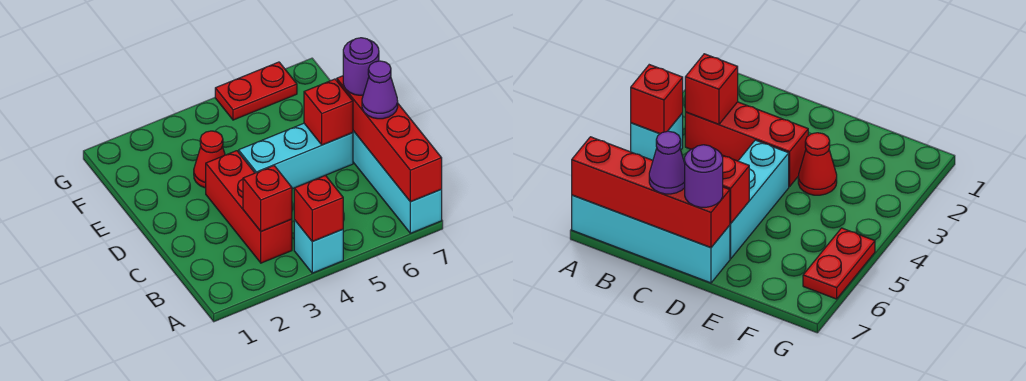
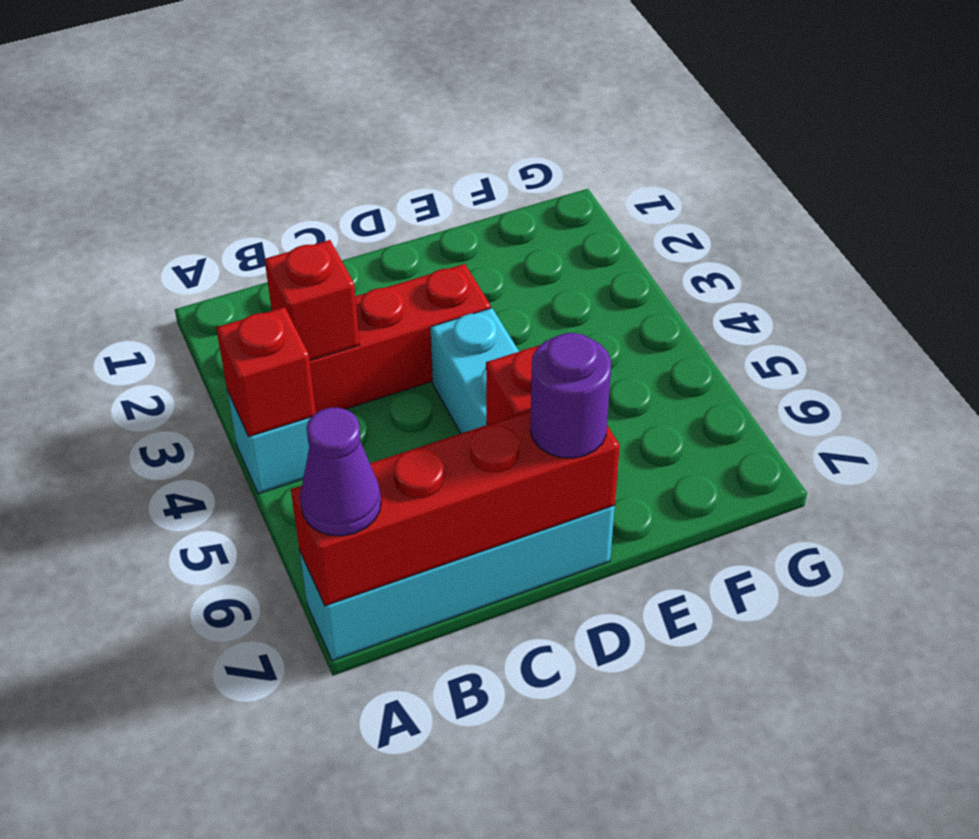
purple cone C7 level 3 -> purple cone A7 level 3
red cone E3 level 1 -> none
red plate G5:G6 level 1 -> none

